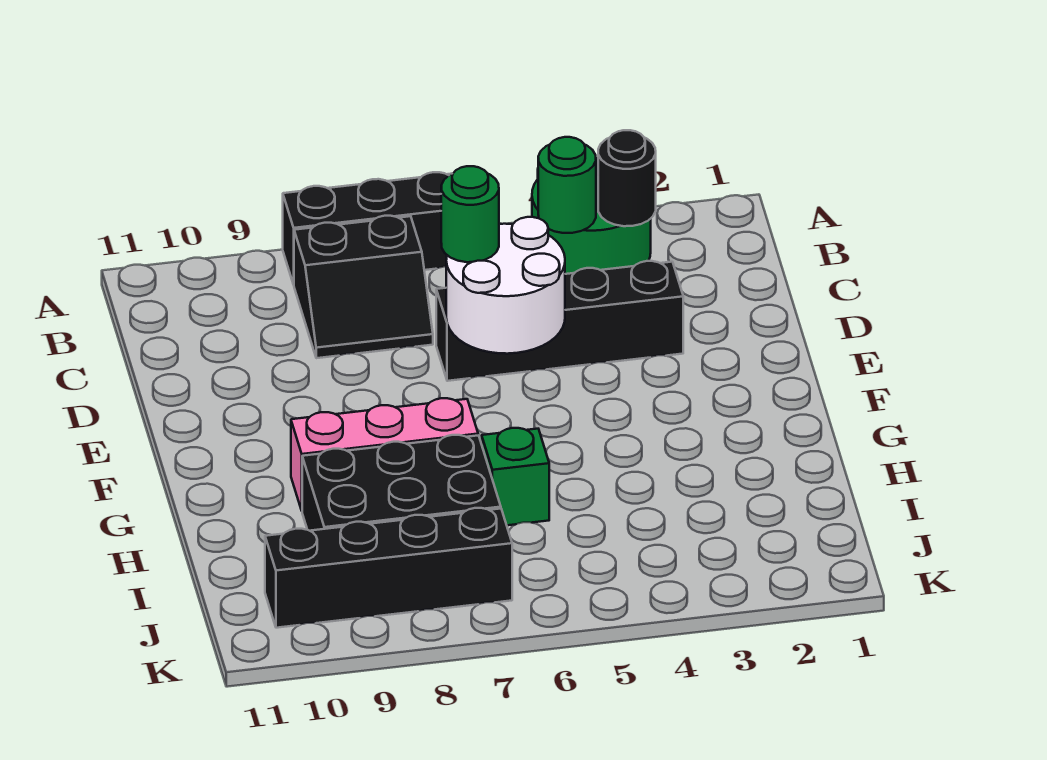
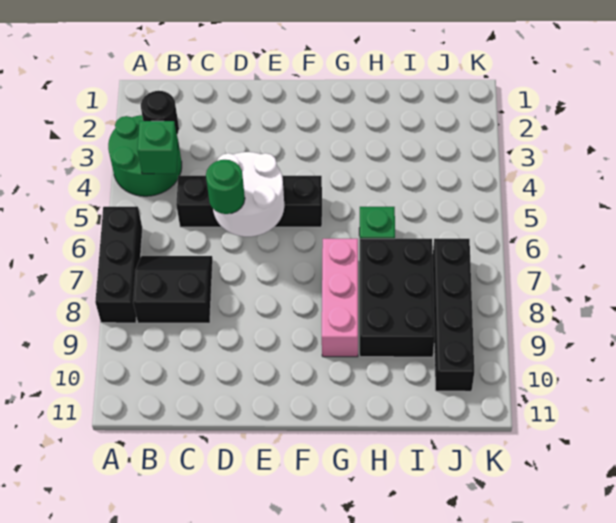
green round brick B4 level 2 -> green brick B4 level 2
black slope B7:C8 level 1 top B -> black slope B7:C8 level 1 top 8
black brick D3:D6 level 1 -> black brick C5:F5 level 1

